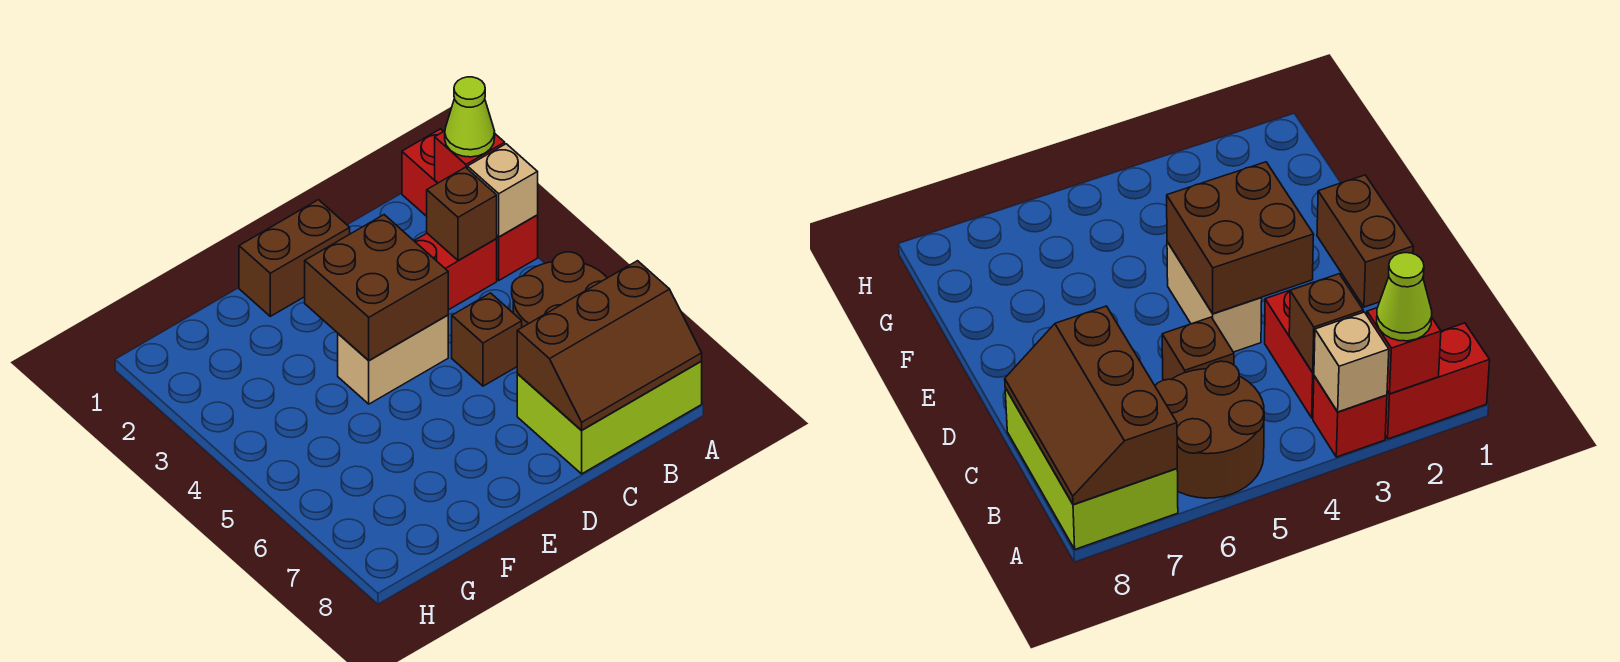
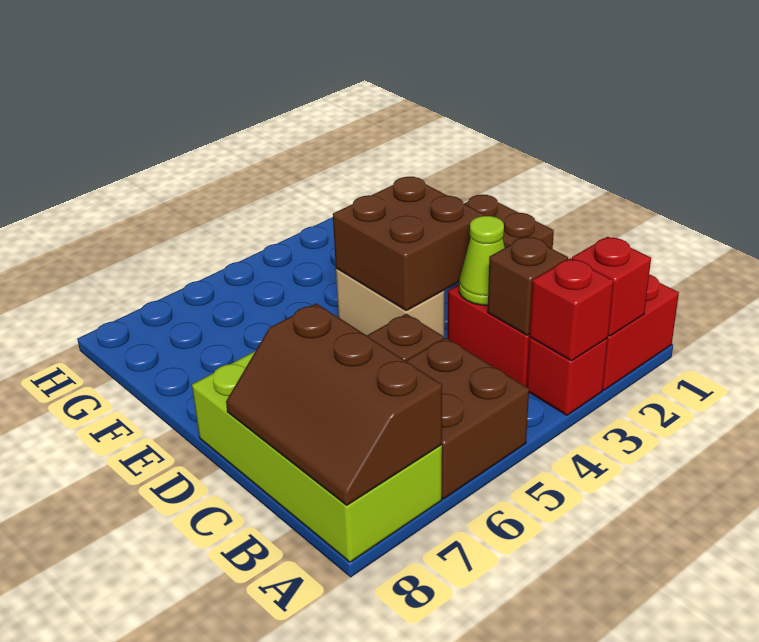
lime cone A2 level 3 -> lime cone C3 level 2
tan brick A3 level 2 -> red brick A3 level 2
brown round brick A5:B6 level 1 -> brown brick A5:B6 level 1
lime brick A7:C8 level 1 -> lime brick A7:D8 level 1

